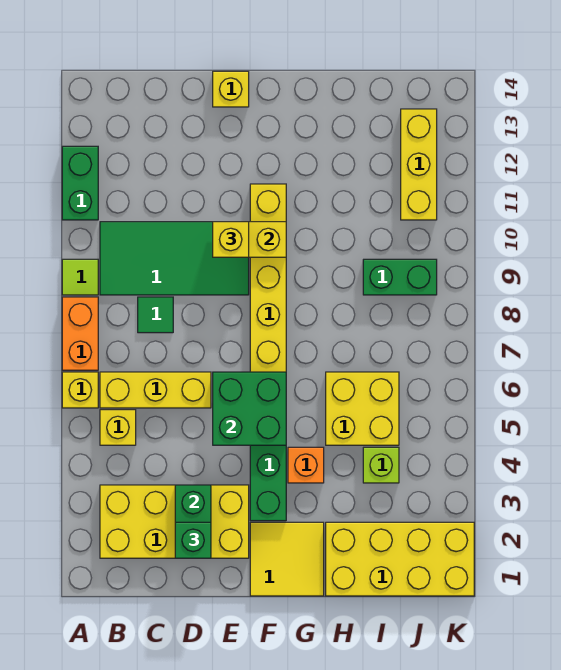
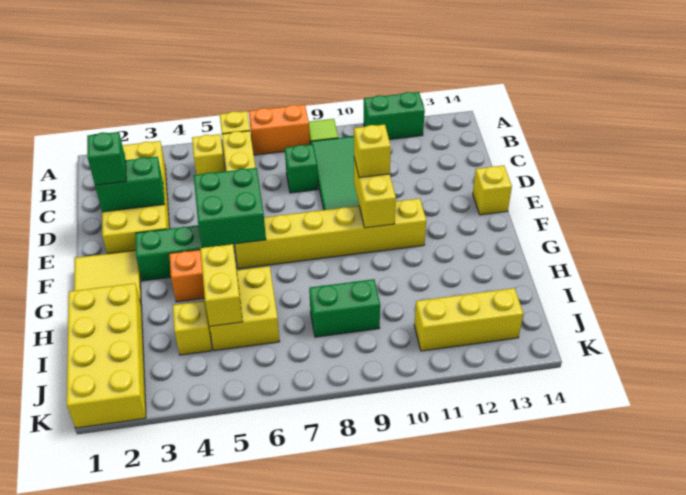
green tile C8 level 1 -> green brick C8 level 1
none -> yellow brick H5:I5 level 2
lime brick I4 level 1 -> yellow brick I4 level 1
green brick I9:J9 level 1 -> green brick I8:I9 level 1

